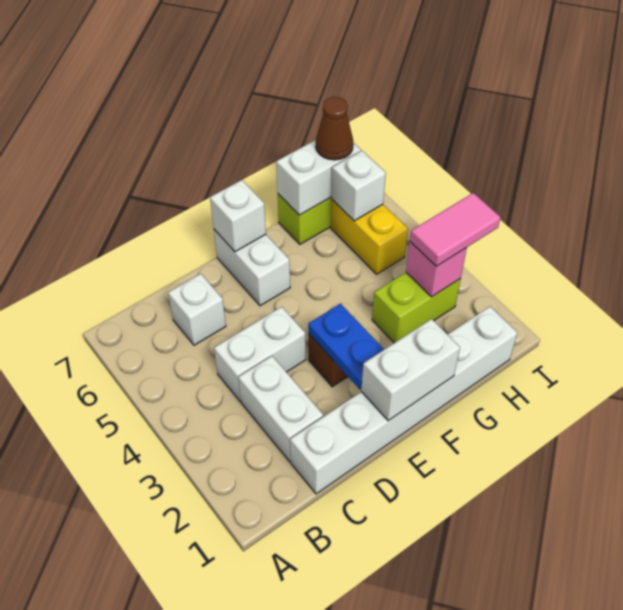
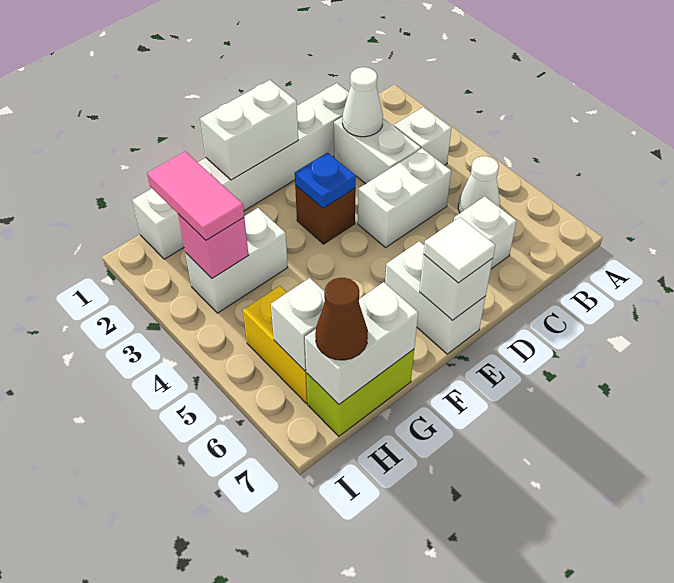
none -> white brick B3 level 1
none -> white cone B5 level 1
none -> white cone C2 level 2
blue plate E2:E3 level 2 -> blue plate E3 level 2
none -> white tile E7 level 3
lime brick G3:H3 level 1 -> white brick G3:H3 level 1
pink tile H3:I3 level 3 -> pink tile H2:H3 level 3

